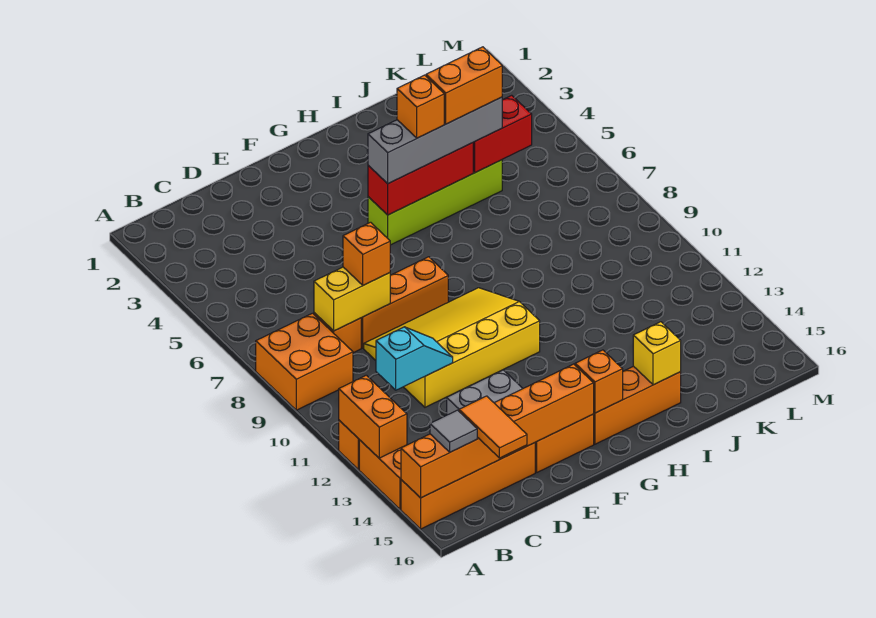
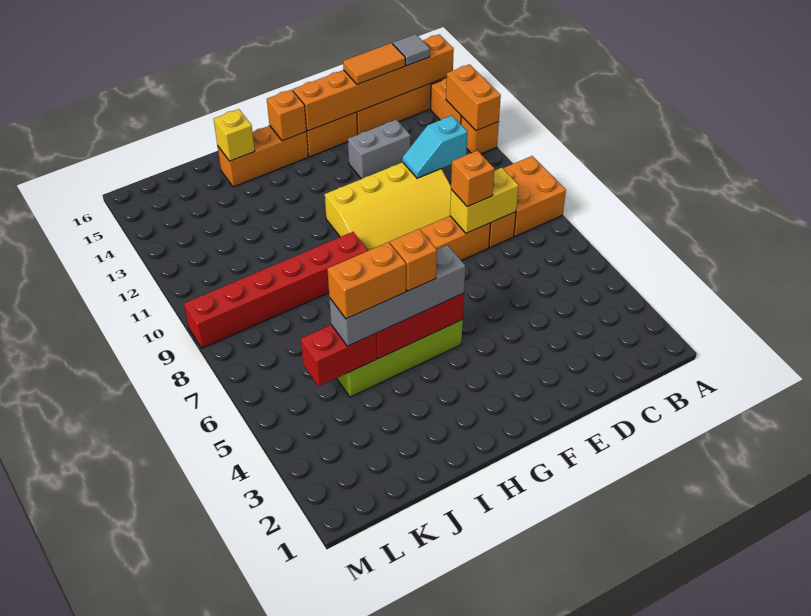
orange tile C15:C16 level 3 -> orange tile C15:D15 level 3
none -> red brick H9:M9 level 1

